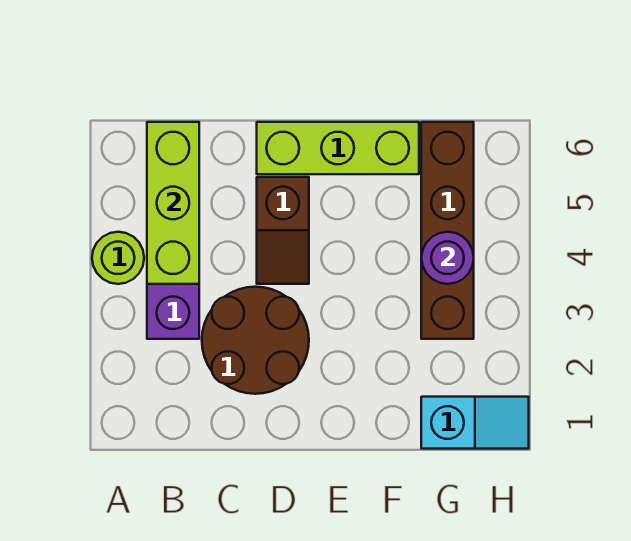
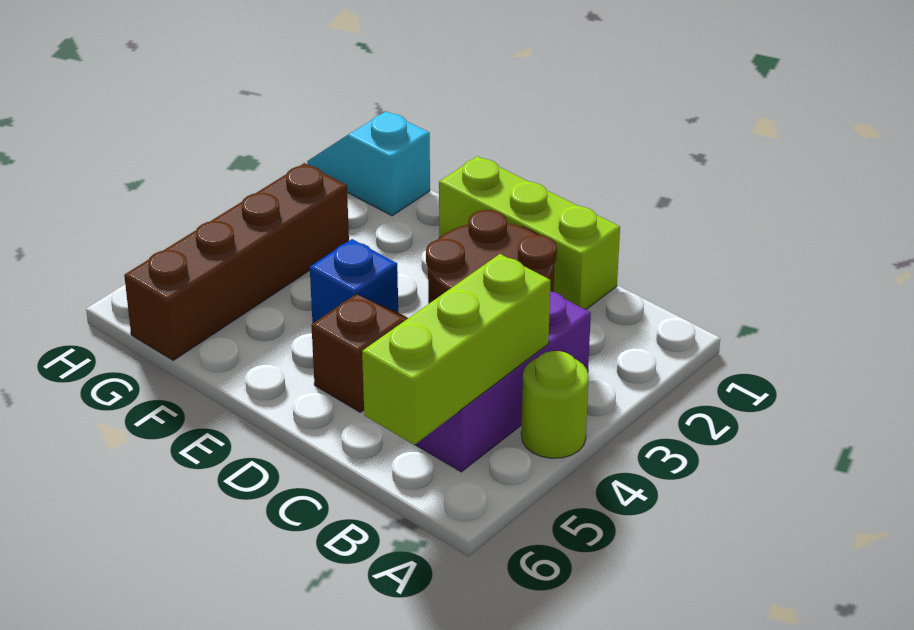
lime brick D6:F6 level 1 -> lime brick C1:E1 level 1
none -> blue brick E4 level 1
purple round brick G4 level 2 -> none

